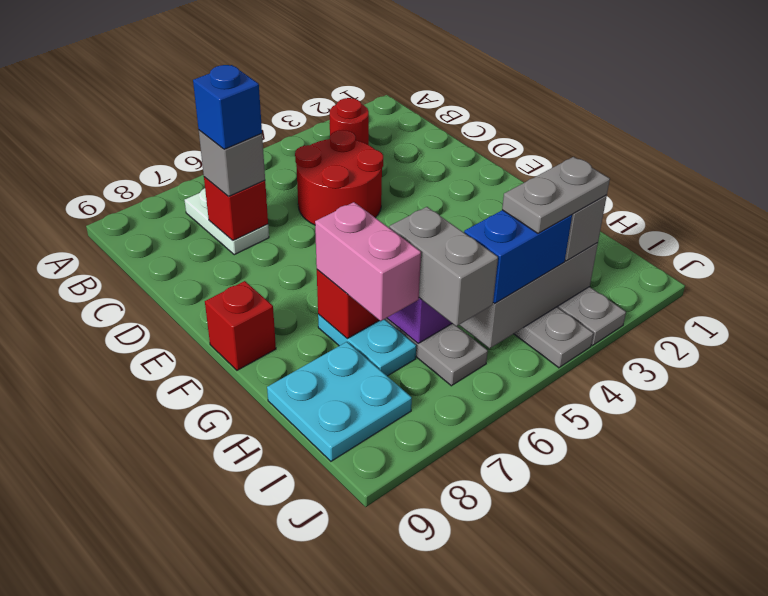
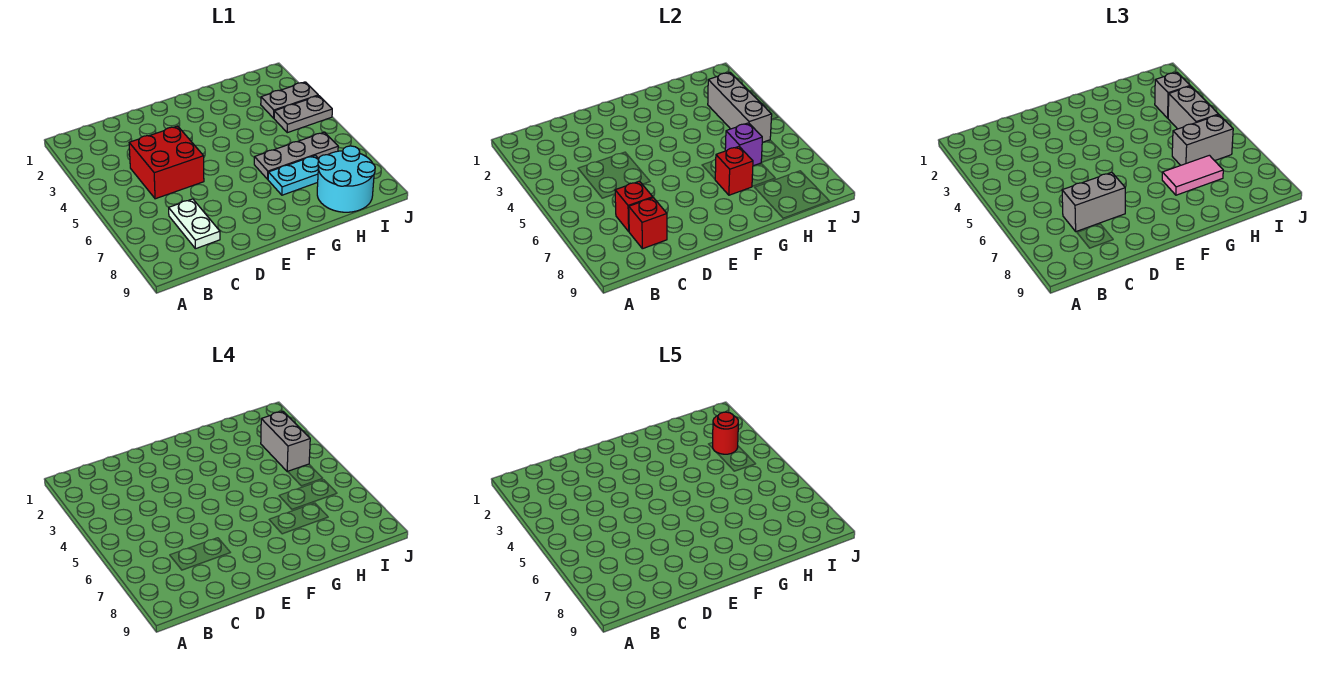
red round brick B3 level 1 -> red round brick I3 level 5
white plate B7:C7 level 1 -> white plate C7:C8 level 1
red round brick C4:D5 level 1 -> red brick C4:D5 level 1
grey brick C7 level 3 -> grey brick C7:D7 level 3
blue brick C7 level 4 -> none
red brick F9 level 1 -> red brick C8 level 2
pink brick G7:H7 level 3 -> pink tile G7:H7 level 3
cyan plate H8:I9 level 1 -> cyan round brick H8:I9 level 1
grey plate I3:I4 level 4 -> grey brick I3:I4 level 4
blue brick I4:I5 level 3 -> grey brick I4:I5 level 3

